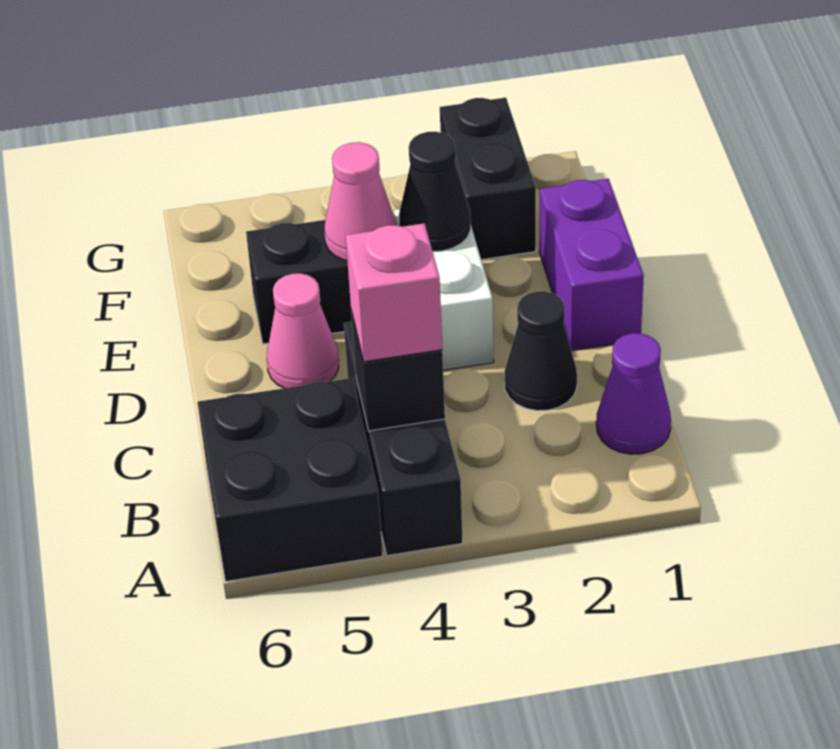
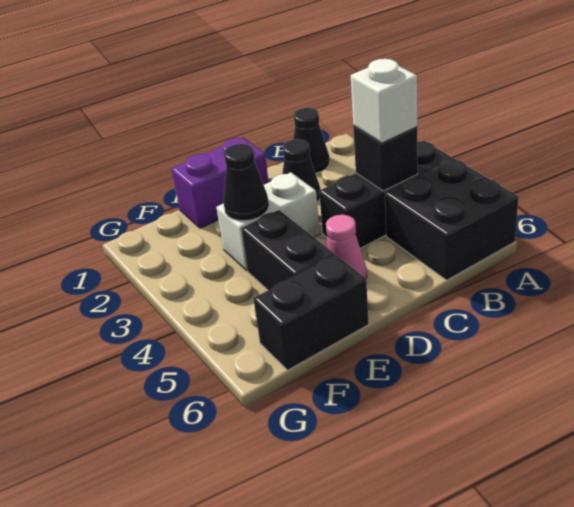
purple cone B1 level 1 -> black cone B1 level 1
pink brick B4 level 3 -> white brick B4 level 3
pink cone E4 level 2 -> none
black brick F2:G2 level 1 -> black brick E6:F6 level 1

